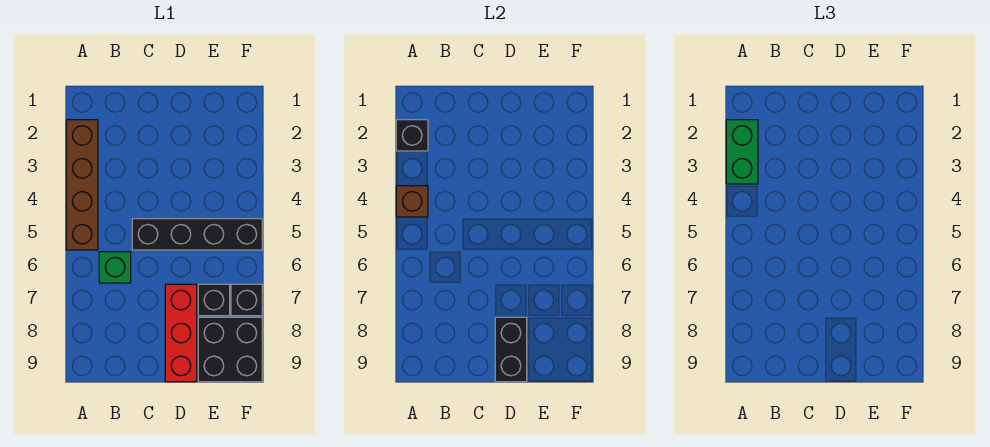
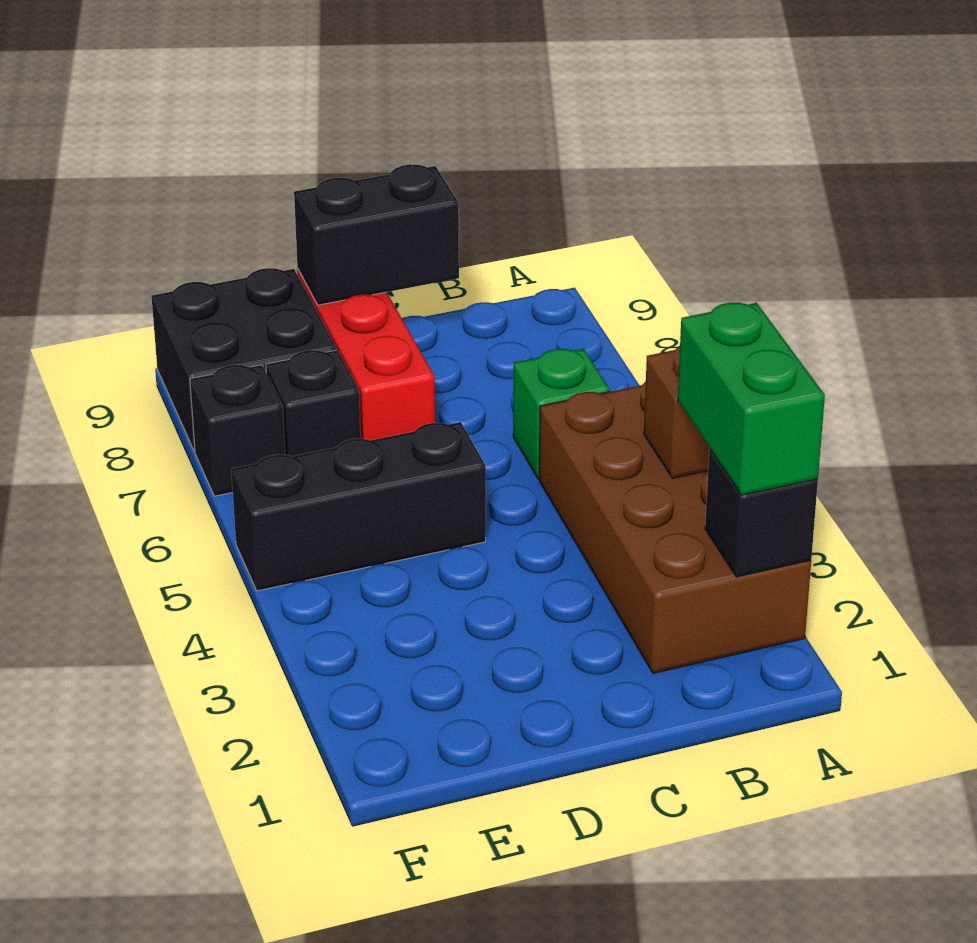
brown brick A2:A5 level 1 -> brown brick A2:B5 level 1
black brick C5:F5 level 1 -> black brick D5:F5 level 1
black brick D8:D9 level 2 -> black brick C9:D9 level 2

